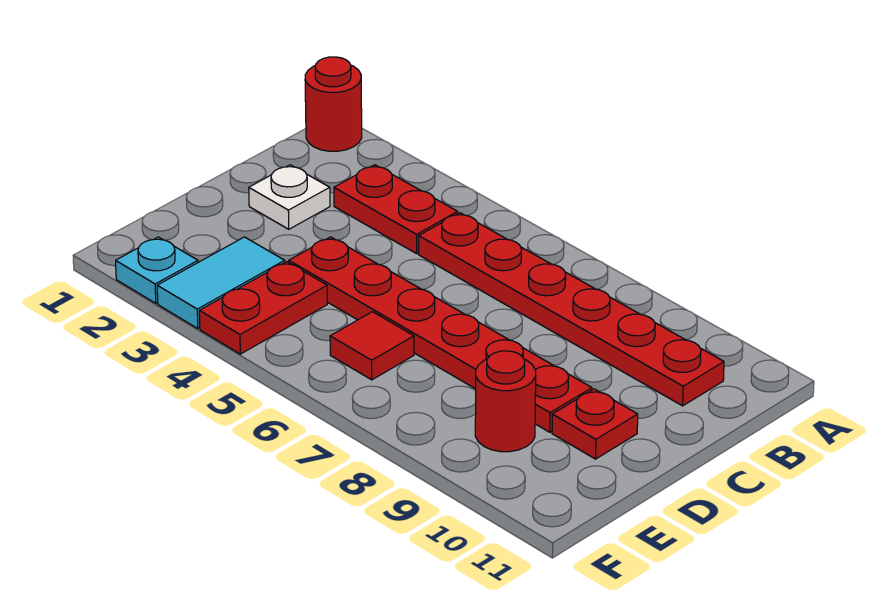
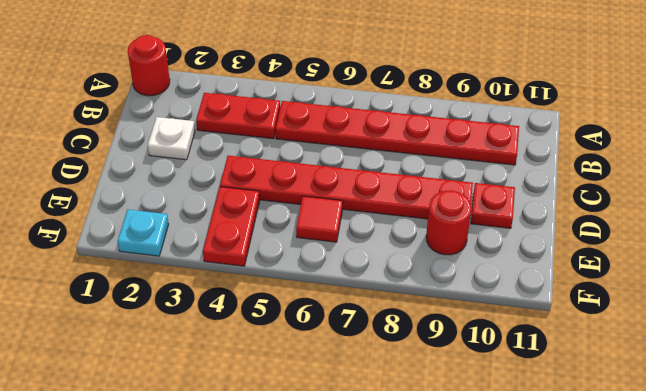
cyan tile E3:F3 level 1 -> none

